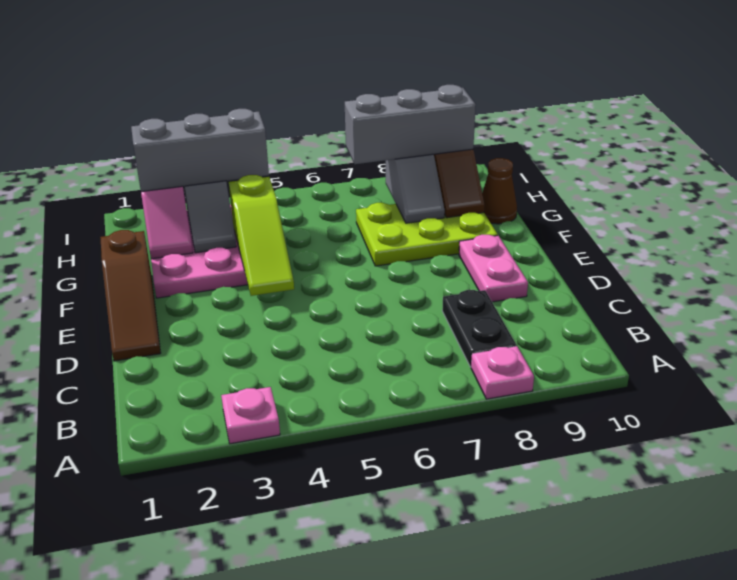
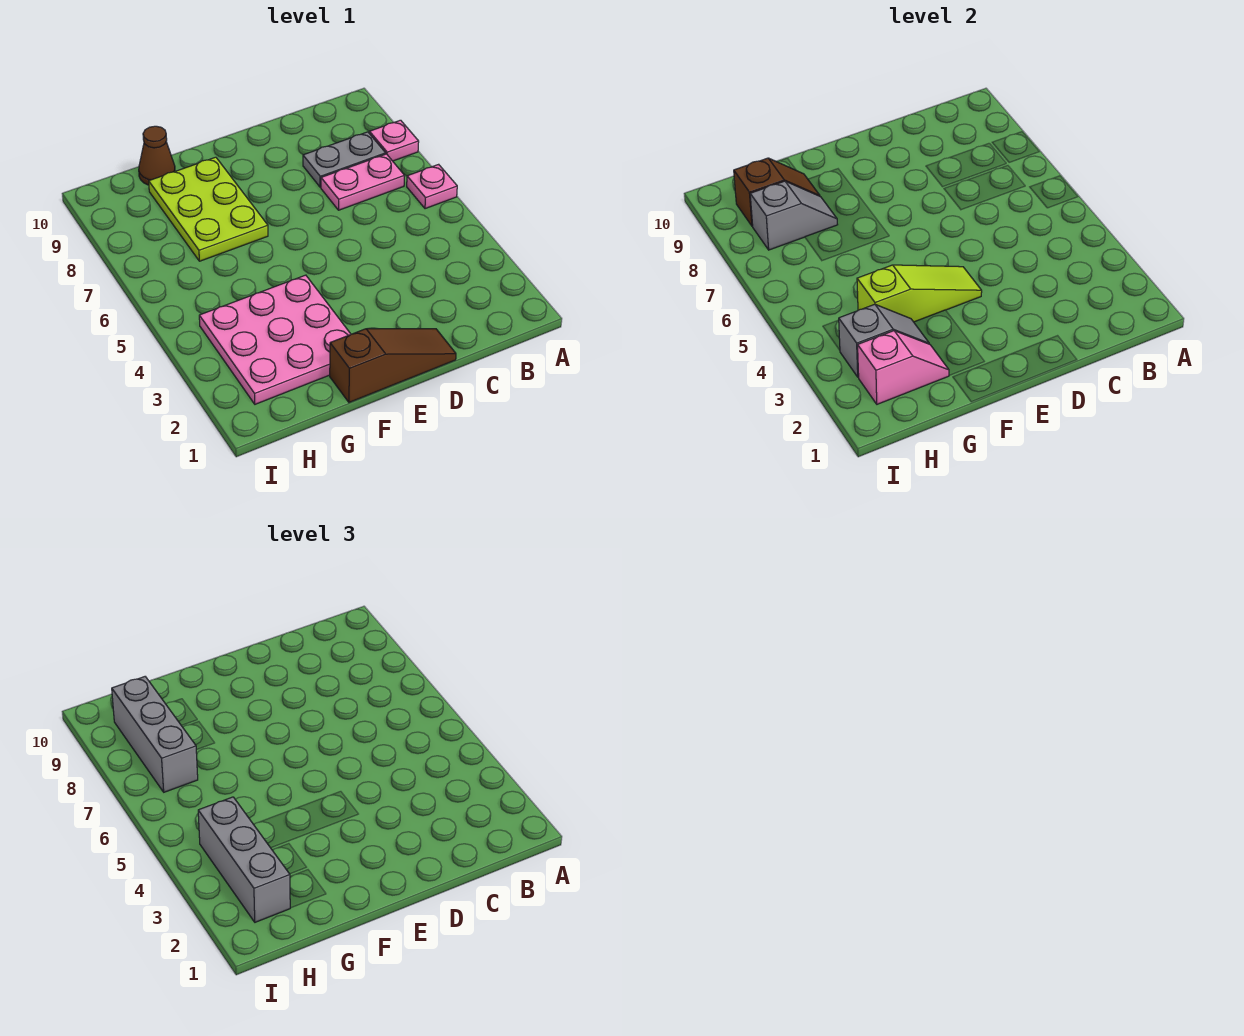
pink plate A3 level 1 -> pink plate A6 level 1
black plate B8:C8 level 1 -> grey plate B8:C8 level 1
pink plate D9:E9 level 1 -> pink plate B7:C7 level 1

